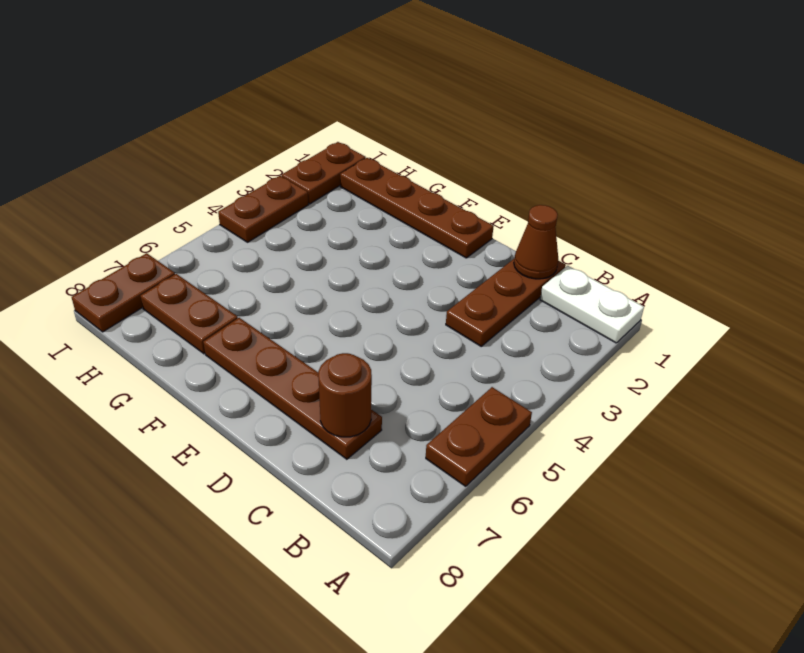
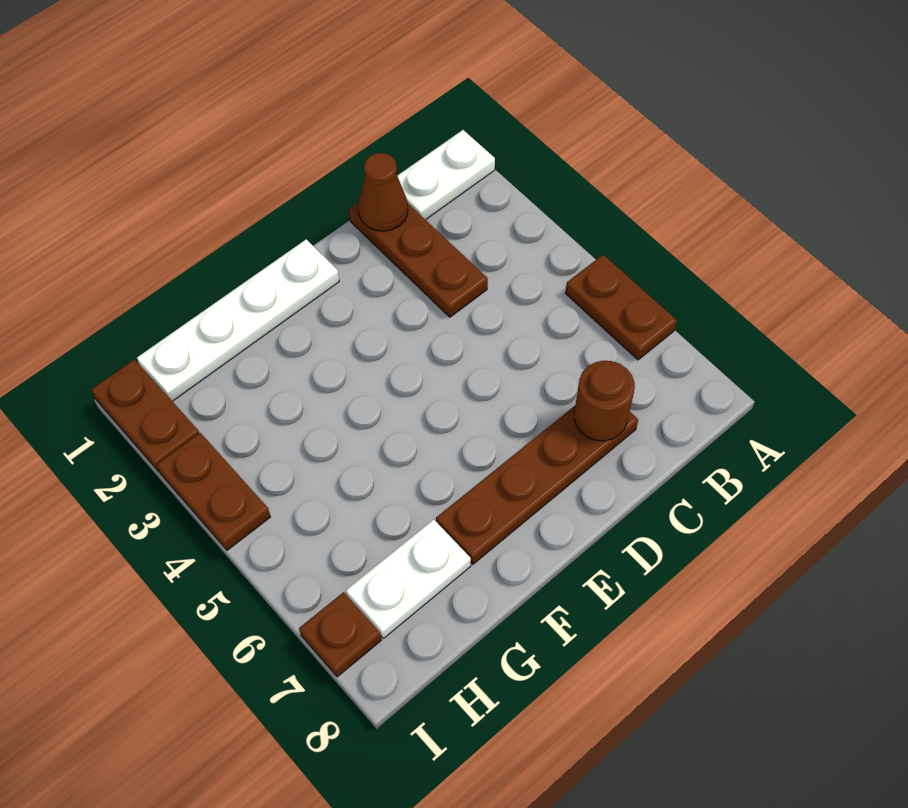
brown plate E1:H1 level 1 -> white plate E1:H1 level 1
brown plate G7:H7 level 1 -> white plate G7:H7 level 1
brown plate I7:I8 level 1 -> brown plate I7 level 1

